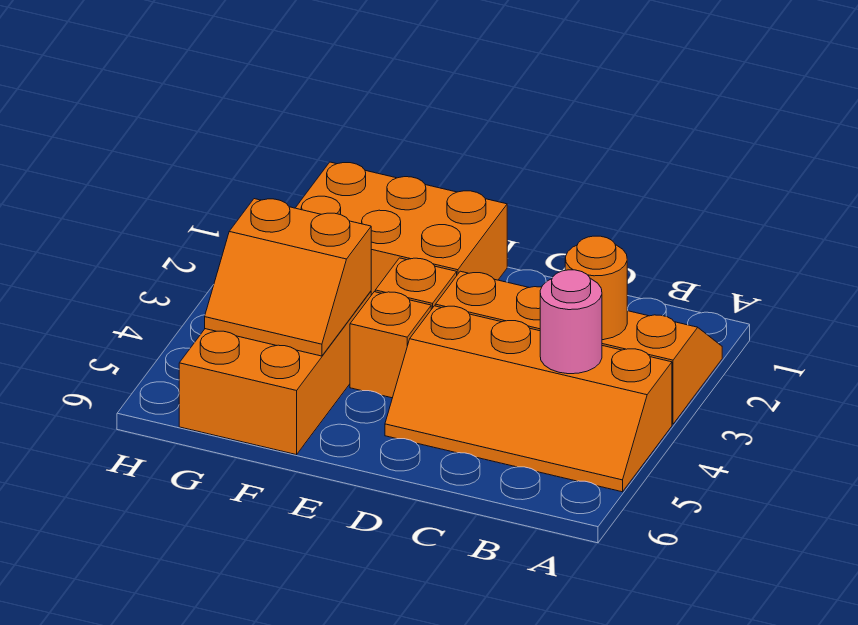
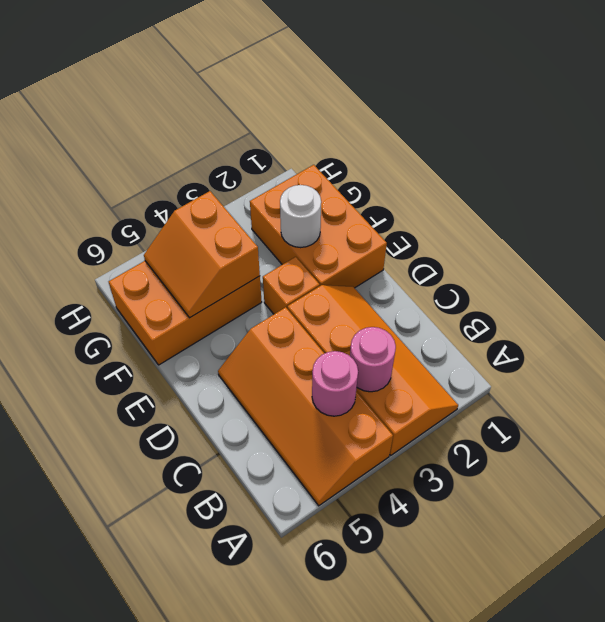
orange round brick B3 level 2 -> pink round brick B3 level 2
orange brick E4 level 1 -> none
none -> white round brick F2 level 2

